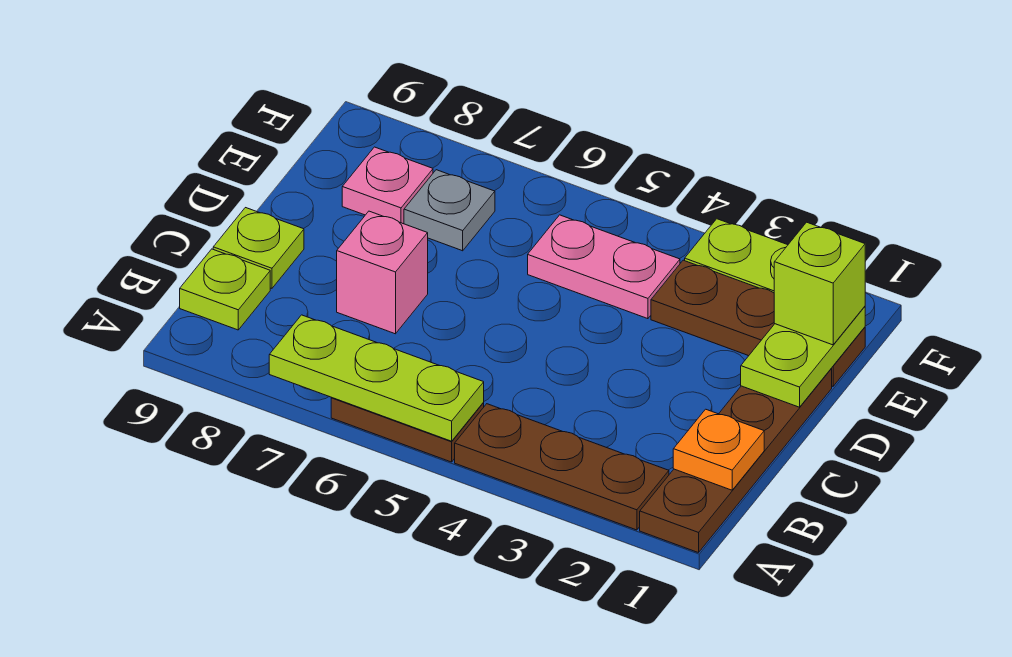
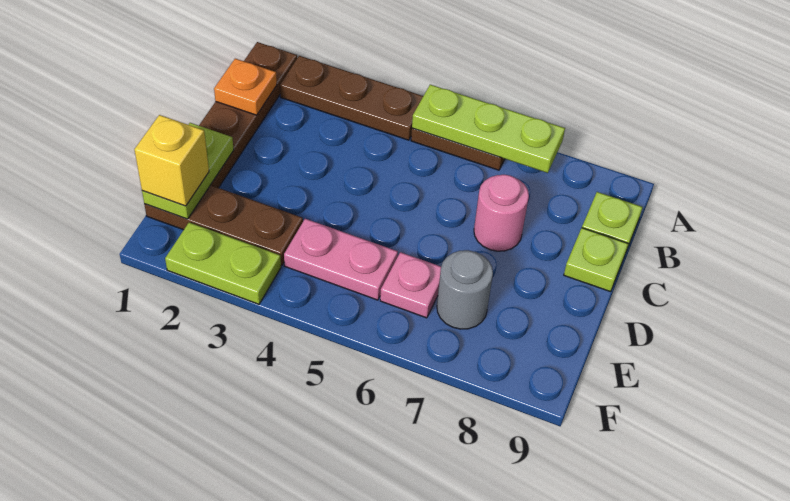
pink brick C7 level 1 -> pink round brick C7 level 1
lime brick E1 level 3 -> yellow brick E1 level 3
grey plate E7 level 1 -> grey round brick E7 level 1
pink plate E8 level 1 -> pink plate E6 level 1

